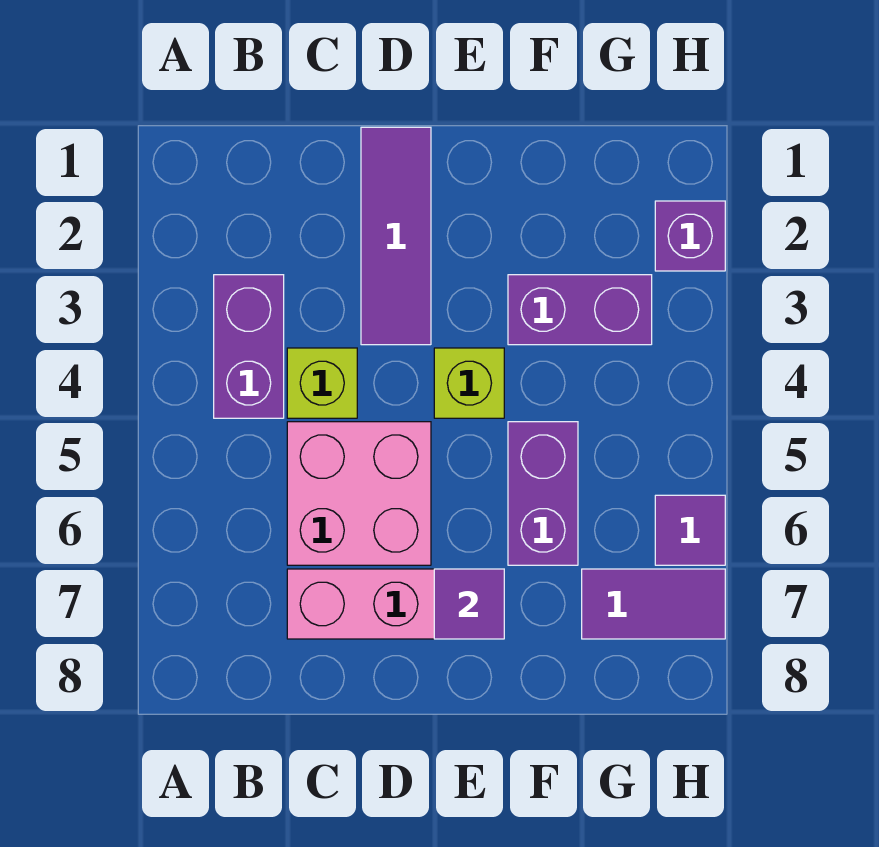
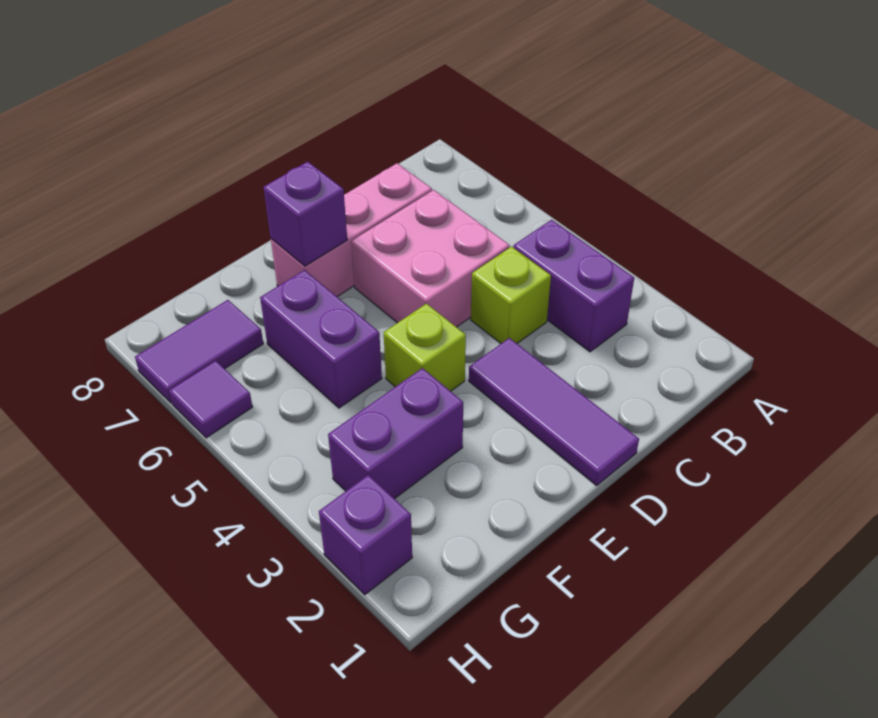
purple tile E7 level 2 -> purple brick E7 level 2

